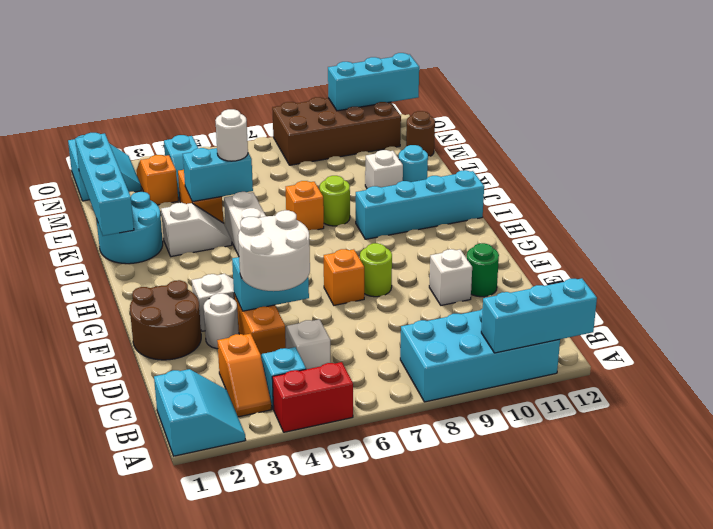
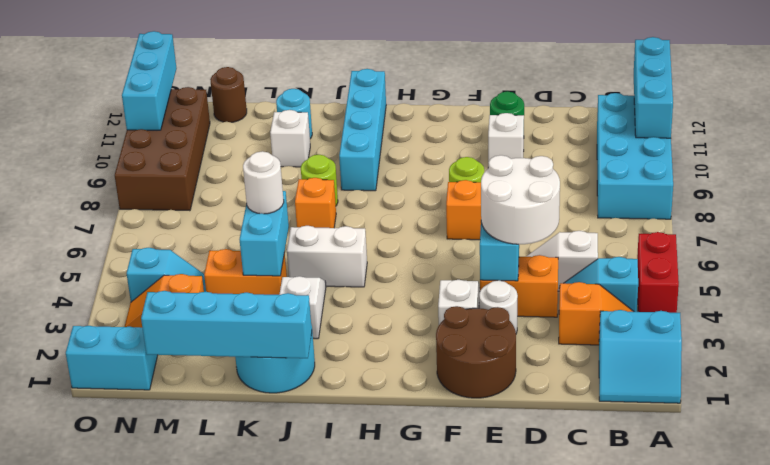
cyan slope A1:B2 level 1 top 1 -> cyan slope A1:B2 level 1 top 2

